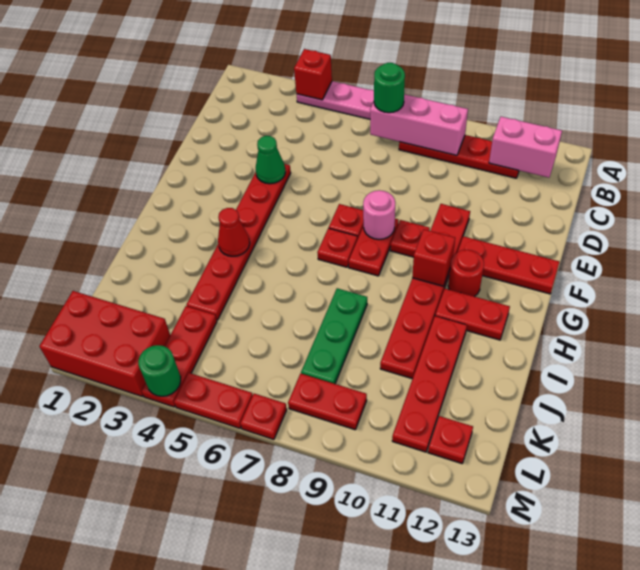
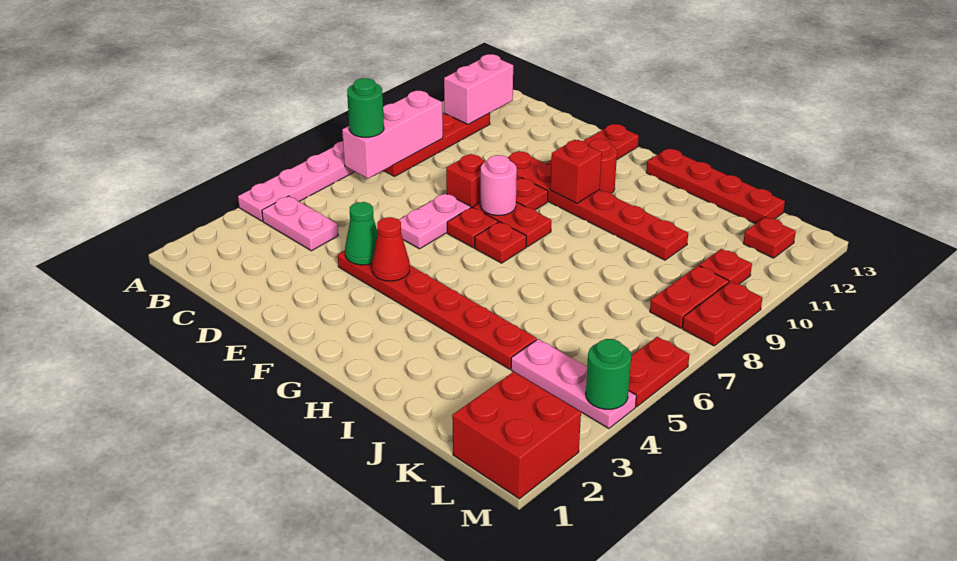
red brick A4 level 2 -> red brick E8 level 1
none -> pink plate B4:C4 level 1
none -> pink plate E6:E7 level 1
red cone H4 level 2 -> red cone F4 level 2
red plate H11:H12 level 1 -> red plate M8:M9 level 1
green plate I8:K8 level 1 -> none
red plate I11:L11 level 1 -> red plate H13:K13 level 1
red plate K4:M4 level 1 -> pink plate K4:M4 level 1
red brick L1:M3 level 1 -> red brick L1:M2 level 1
red plate M7 level 1 -> red plate L10 level 1

